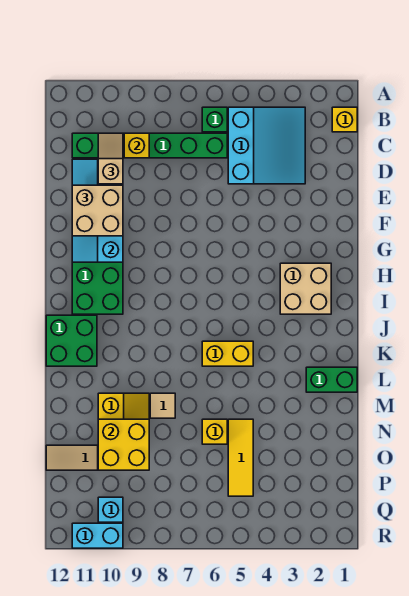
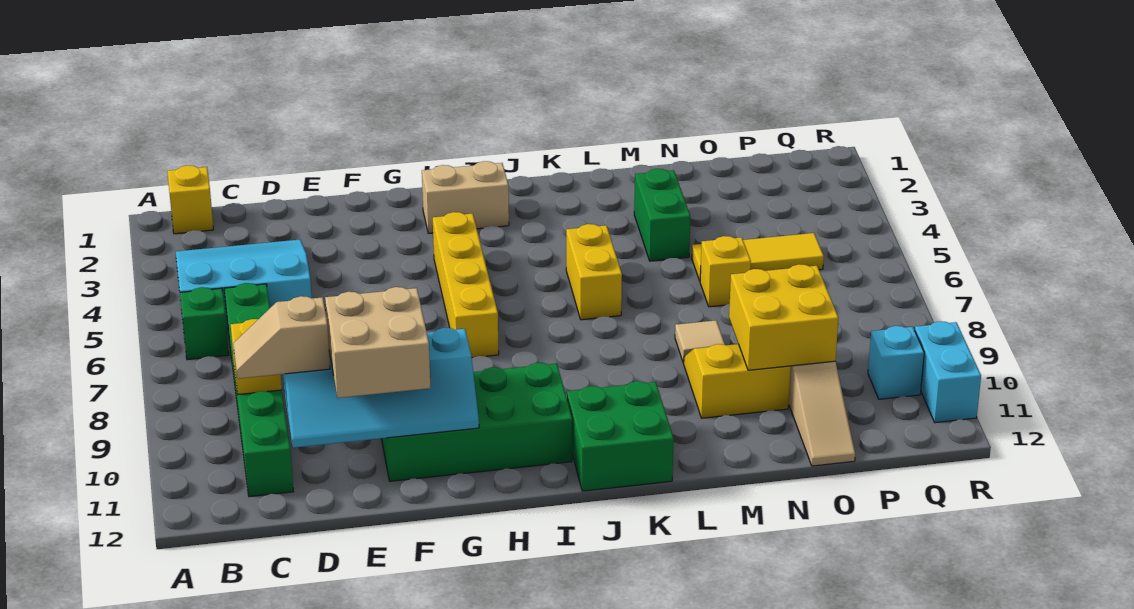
tan brick H2:I3 level 1 -> tan brick H2:I2 level 1
none -> yellow brick H4:H7 level 1
green brick L1:L2 level 1 -> green brick M3:M4 level 1

